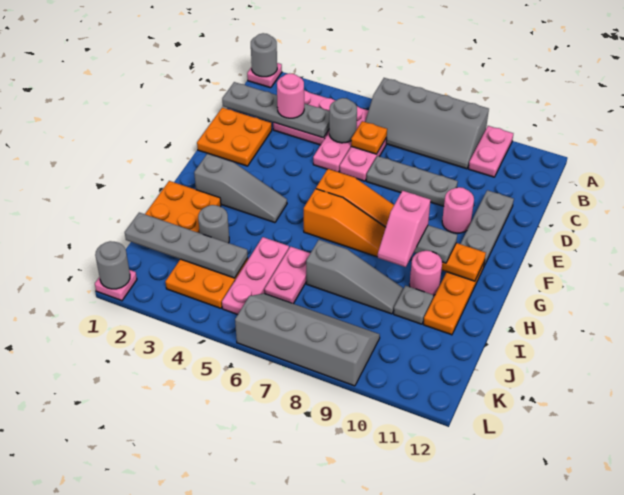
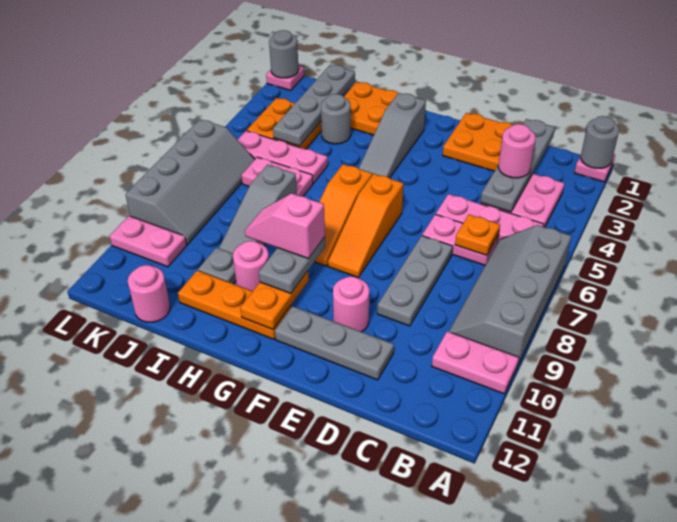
grey round brick C5 level 2 -> none
none -> pink round brick J12 level 1
none -> pink plate K10:L10 level 1

